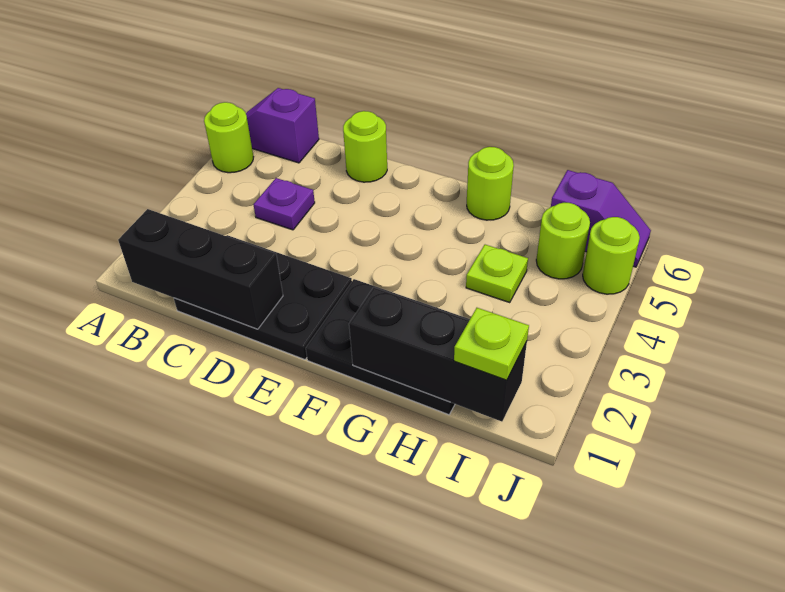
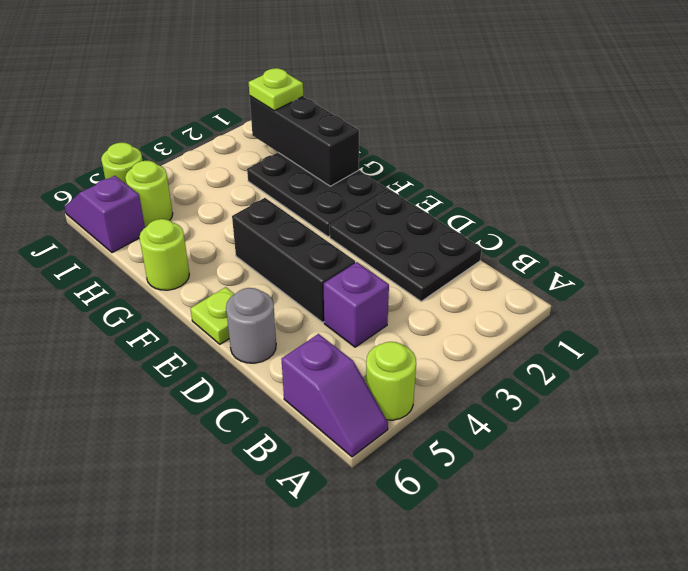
black brick B1:D1 level 2 -> black brick D4:F4 level 1
purple plate C4 level 1 -> purple brick C4 level 1
lime round brick D6 level 1 -> grey round brick D6 level 1
lime plate H4 level 1 -> lime plate E6 level 1

